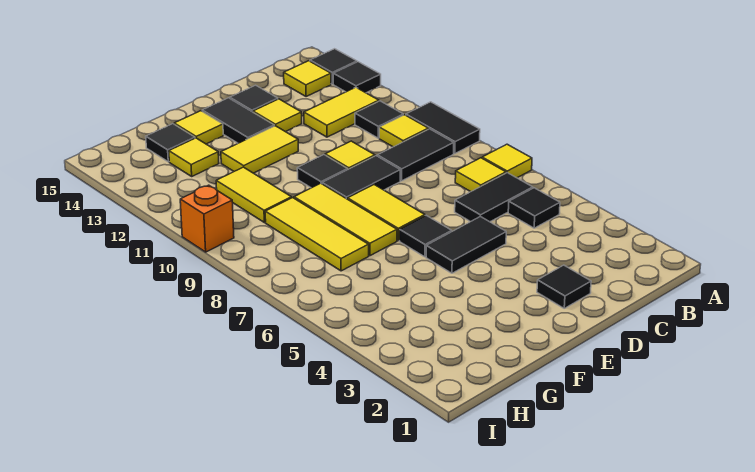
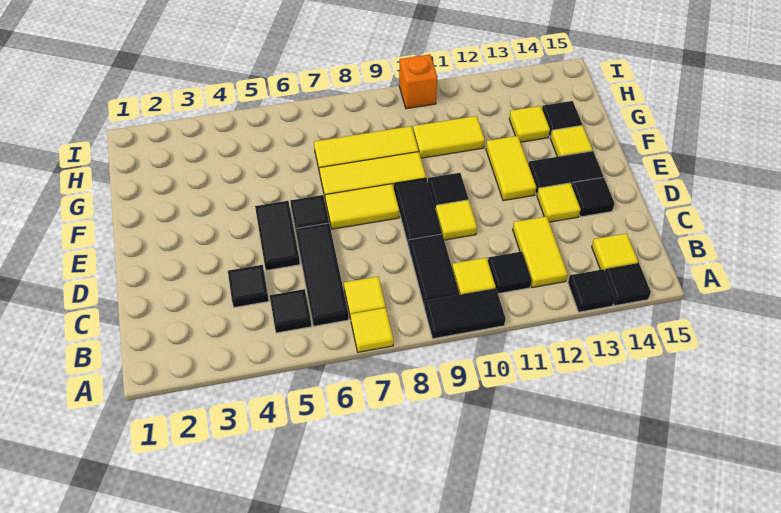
black tile B6:C6 level 1 -> black tile B6:D6 level 1
black tile D2 level 1 -> black tile C4 level 1

